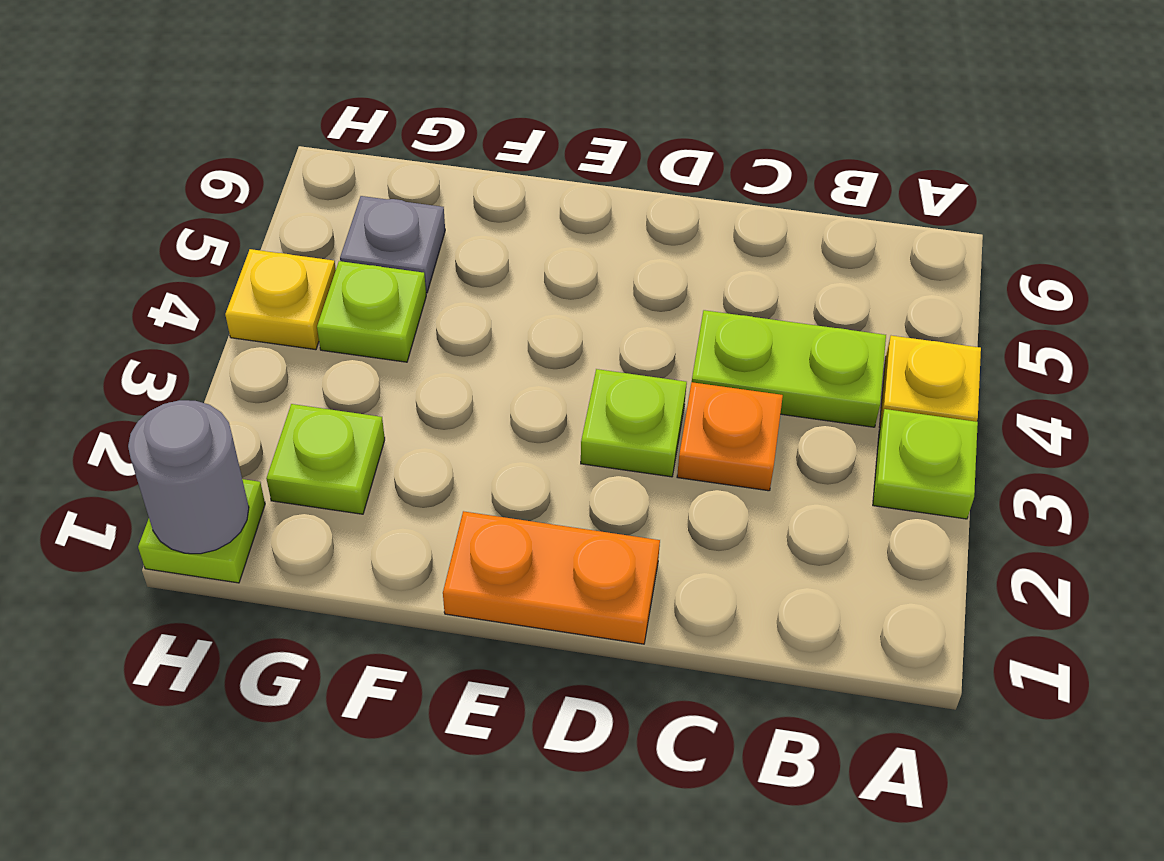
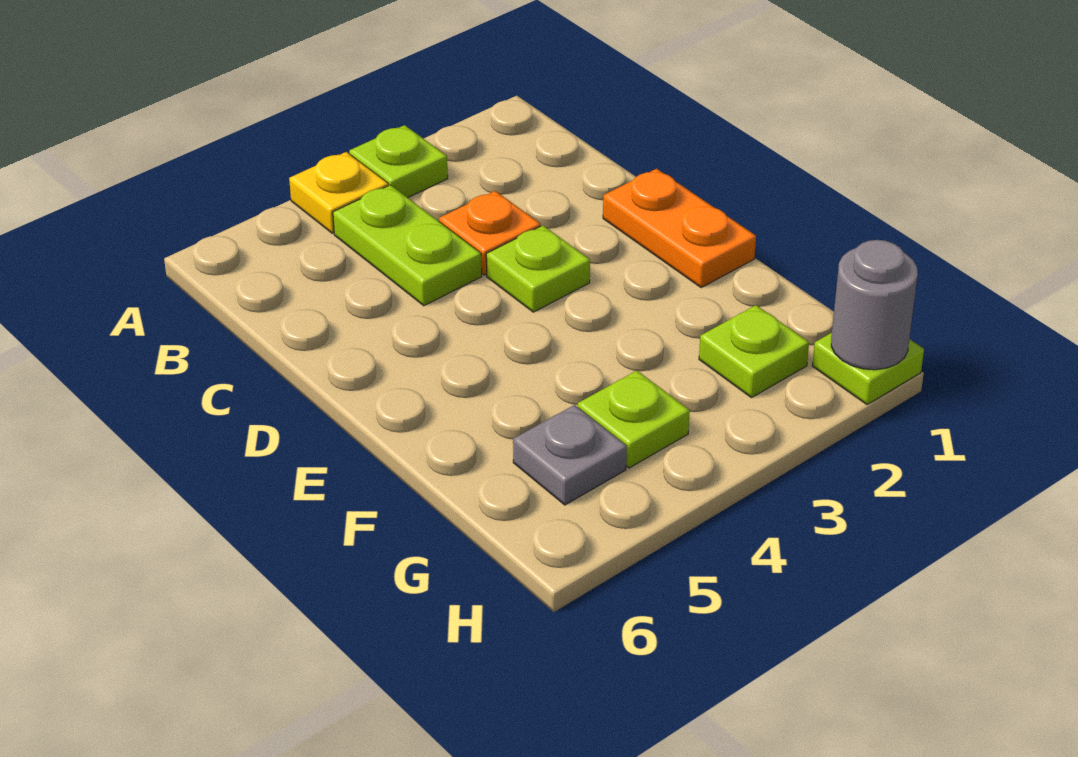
yellow plate H4 level 1 -> none

